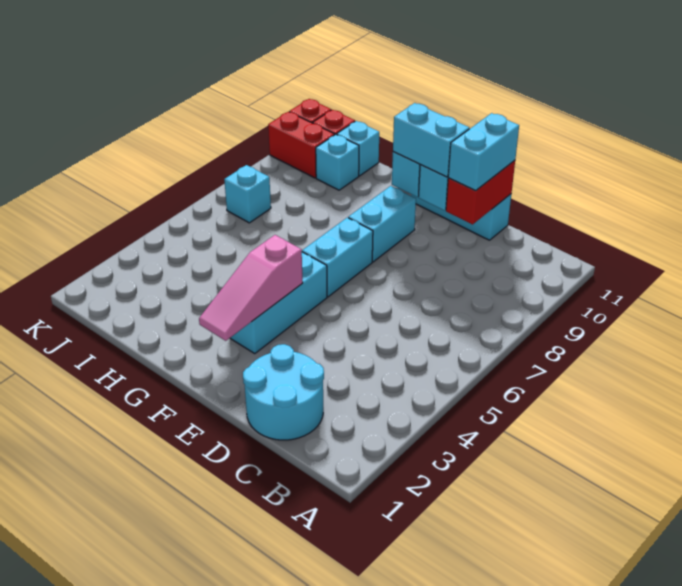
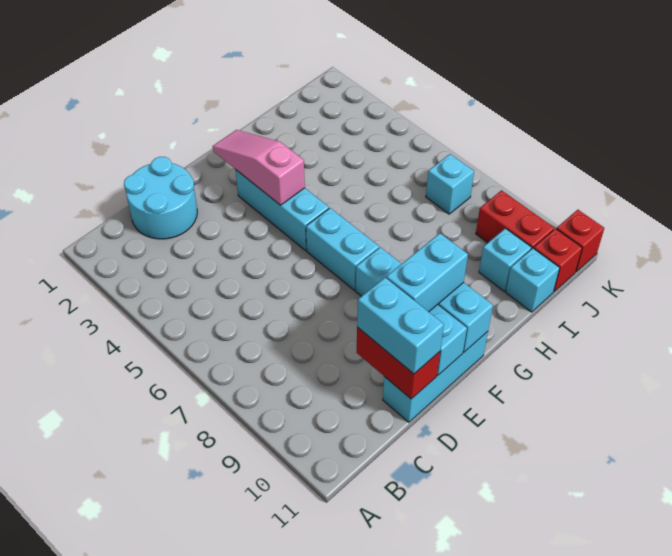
red brick J10:K10 level 1 -> red brick J9:J10 level 1

